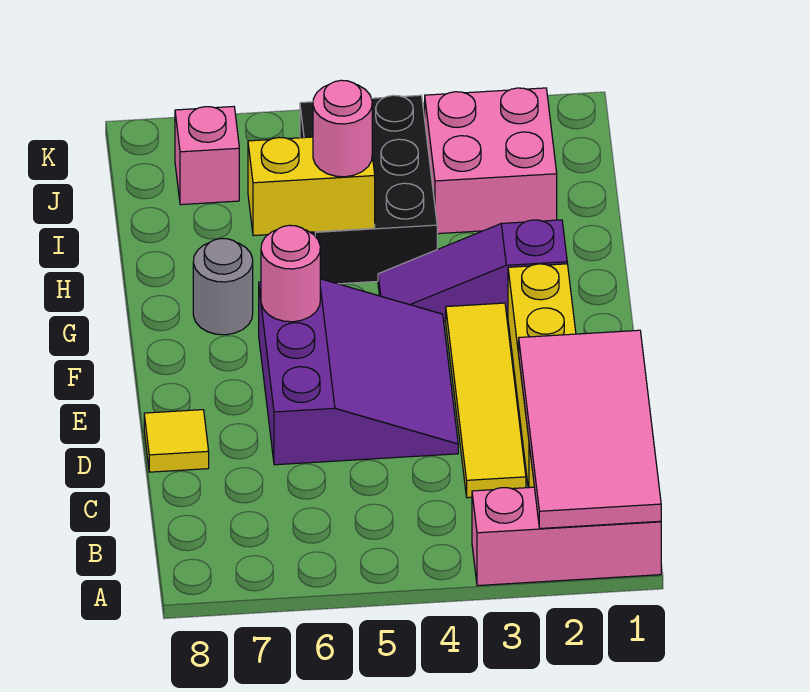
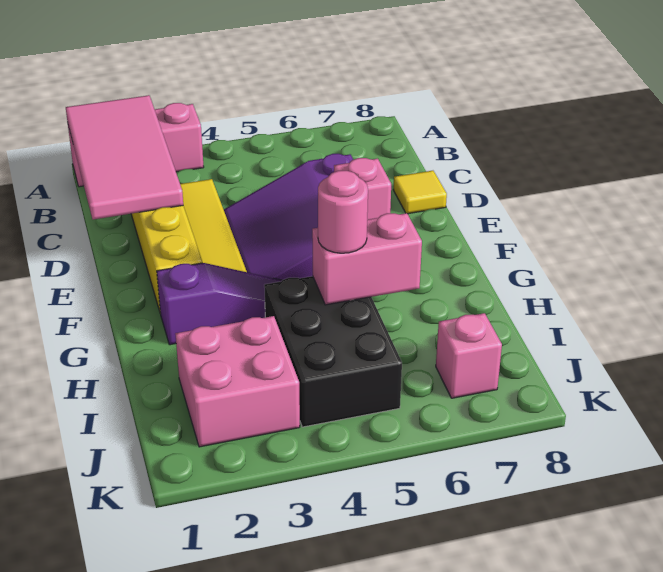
pink round brick F6 level 2 -> pink brick F6 level 2
grey round brick G7 level 1 -> none
yellow brick H5:H6 level 2 -> pink brick H5:H6 level 2

